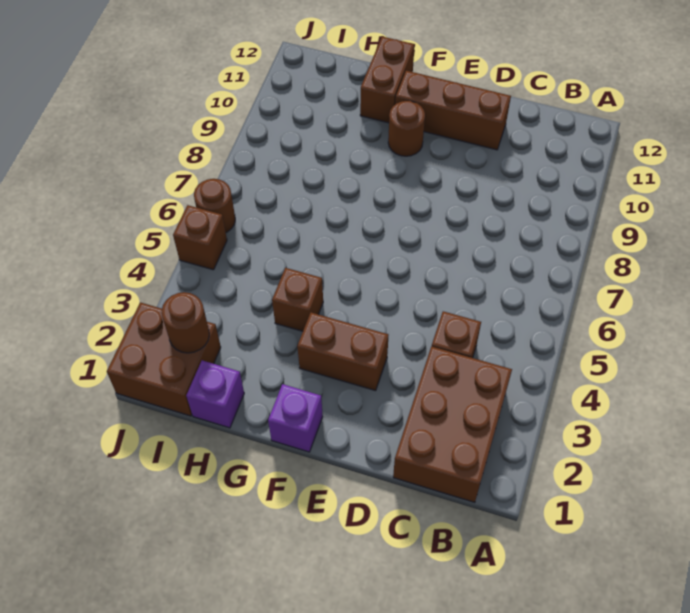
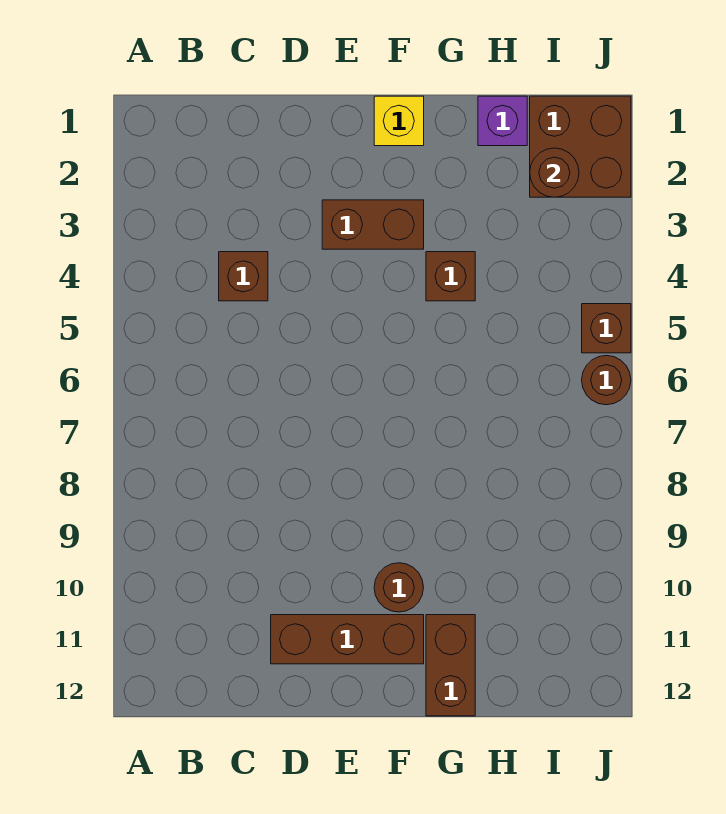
brown brick B1:C3 level 1 -> none
purple brick F1 level 1 -> yellow brick F1 level 1

